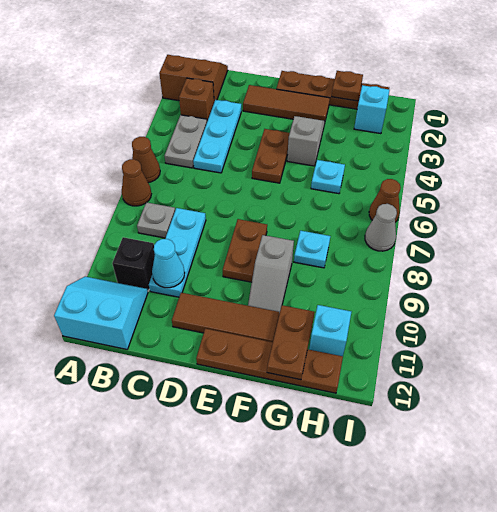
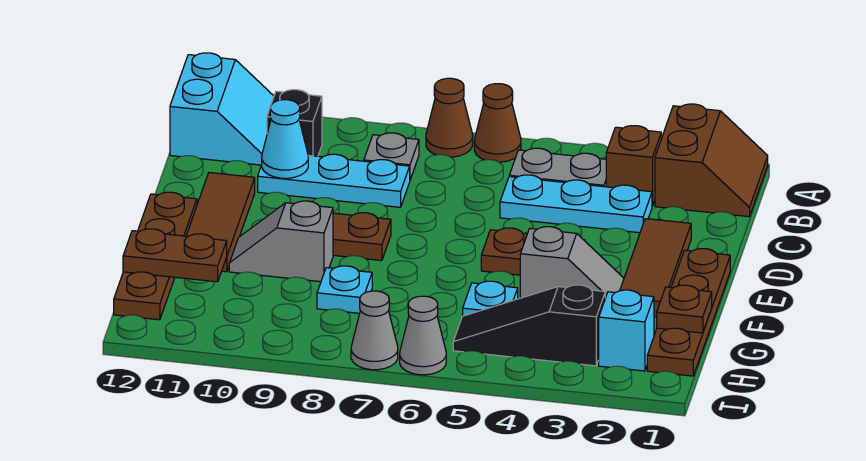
none -> black slope H3:H5 level 1 top 3
cyan brick H11 level 1 -> none
brown cone I6 level 1 -> grey cone I6 level 1

